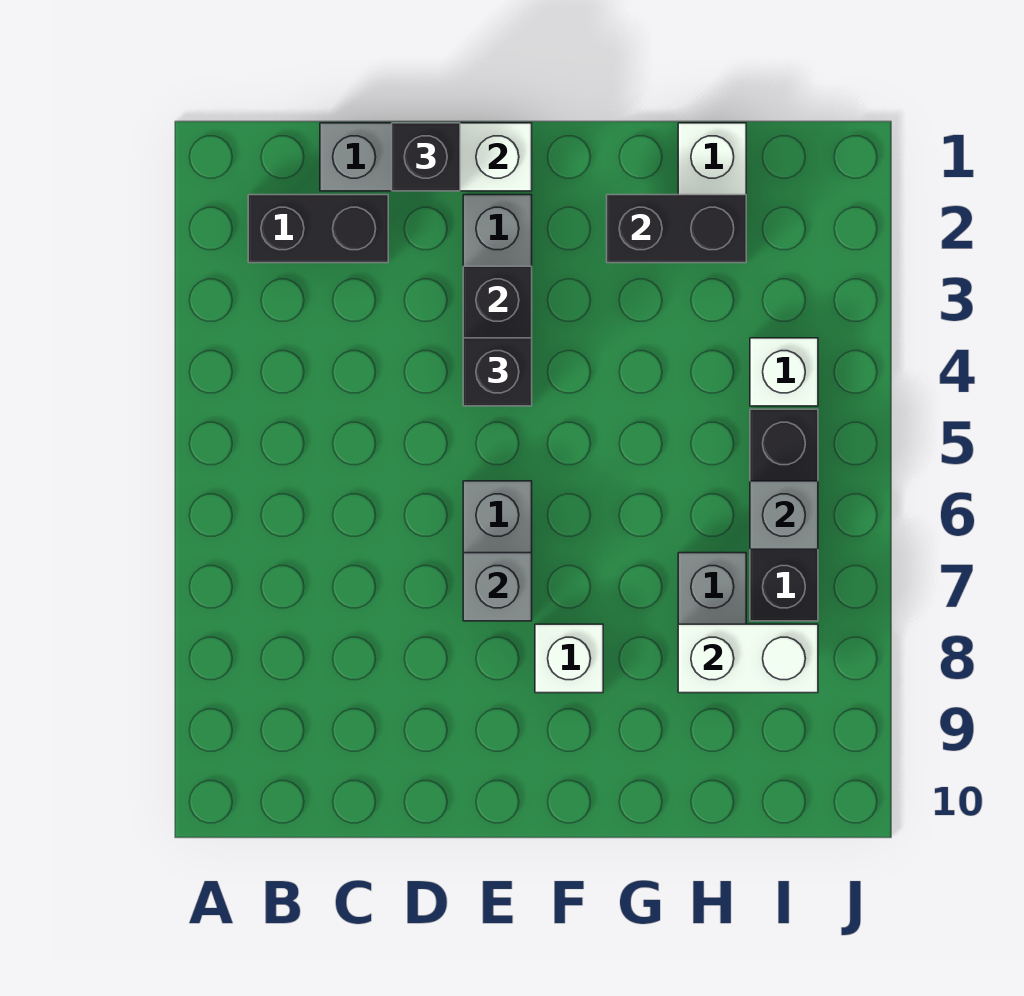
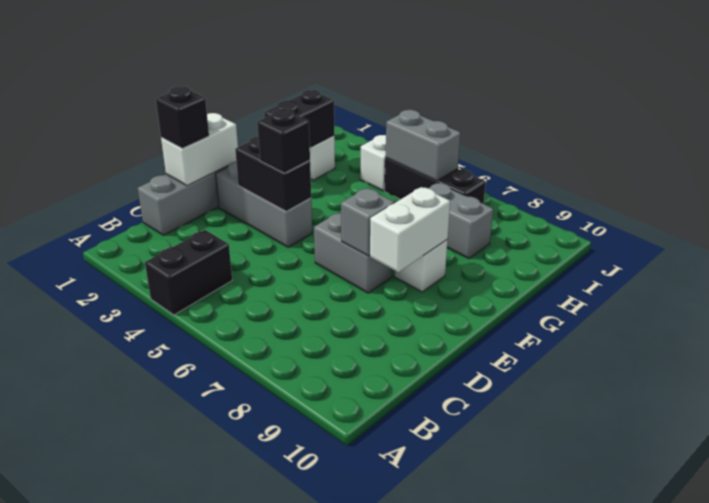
black brick B2:C2 level 1 -> black brick A4:B4 level 1
white brick H8:I8 level 2 -> white brick E8:F8 level 2
grey brick I6 level 2 -> grey brick I5:I6 level 2

